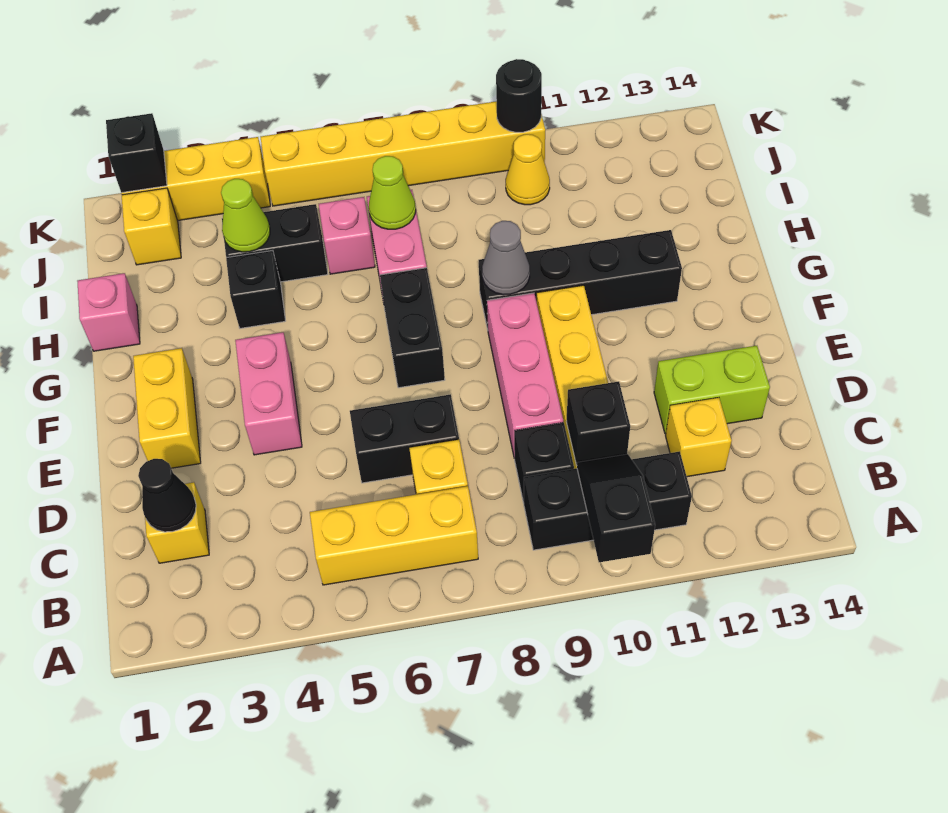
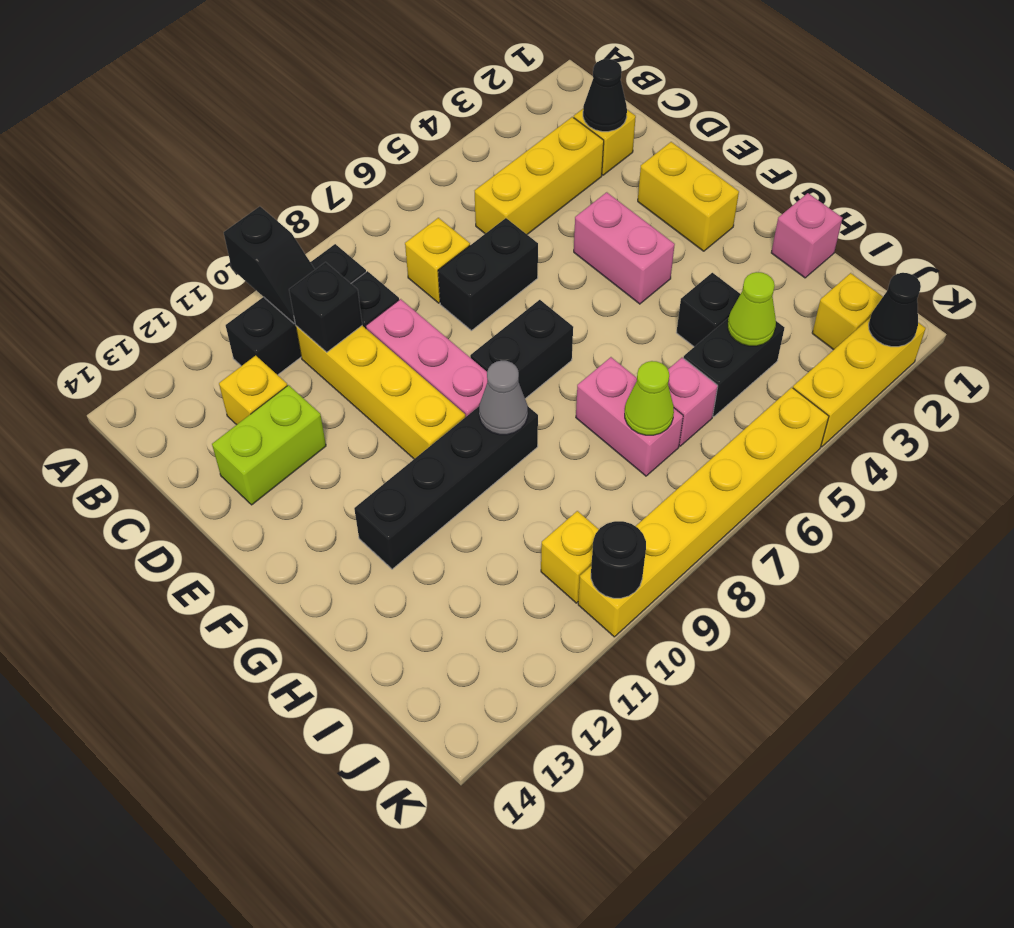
yellow brick B5:B7 level 1 -> yellow brick C3:C5 level 1
black brick F7:G7 level 1 -> black brick F7:F8 level 1
yellow cone J10 level 1 -> yellow brick J10 level 1
black brick K2 level 2 -> black cone K2 level 2

